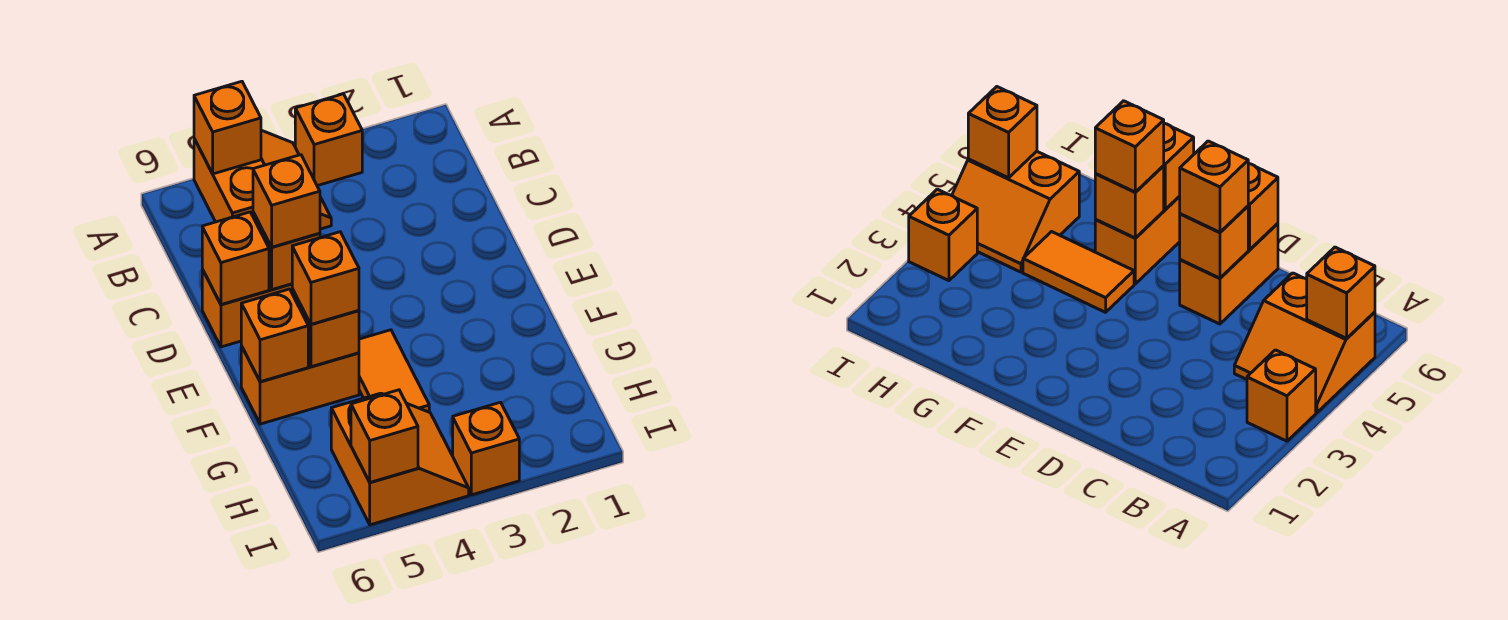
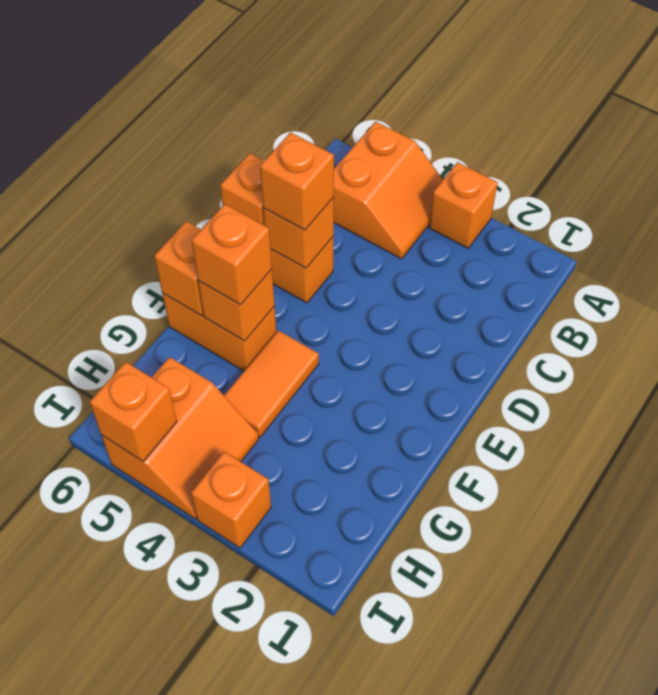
orange brick A5 level 2 -> none

